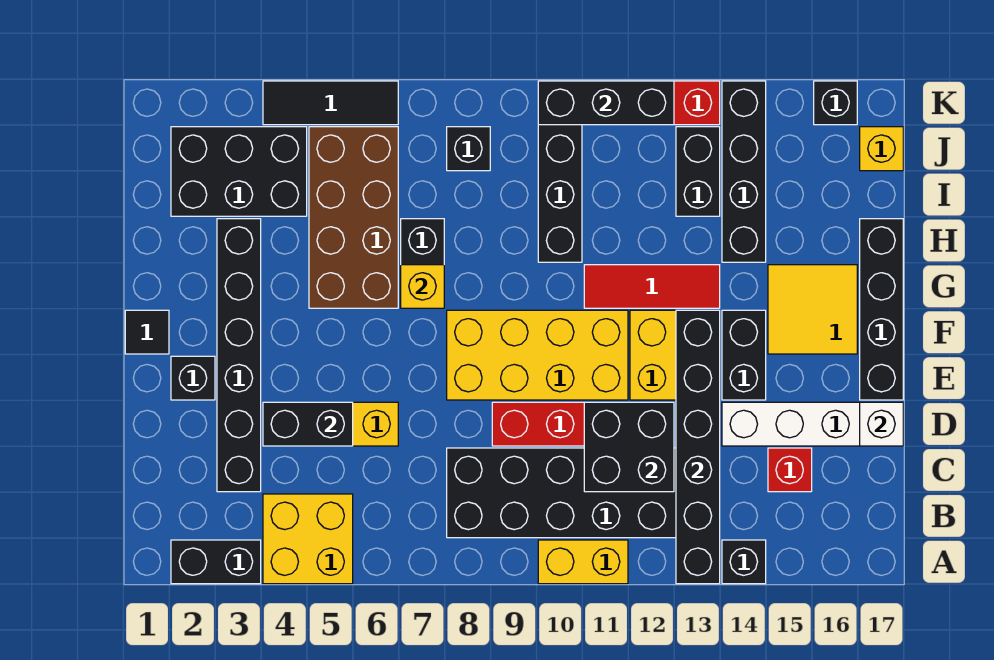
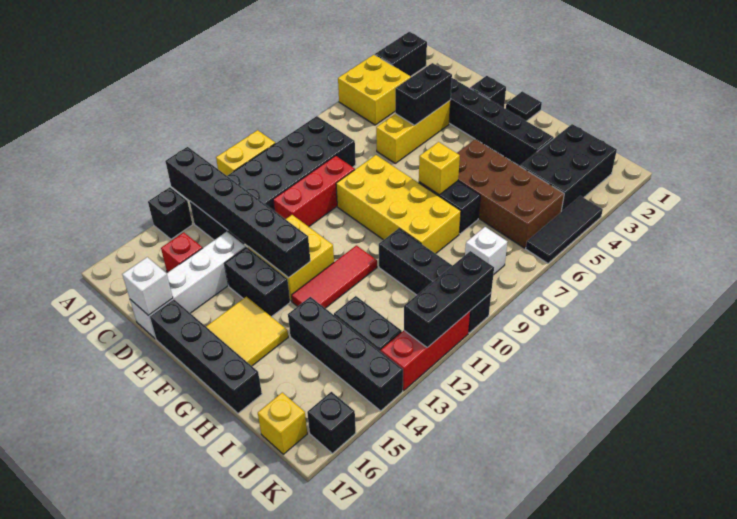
black brick C11:D12 level 2 -> none
yellow brick E8:F11 level 1 -> yellow brick E8:H9 level 1
black brick J8 level 1 -> white brick J8 level 1

